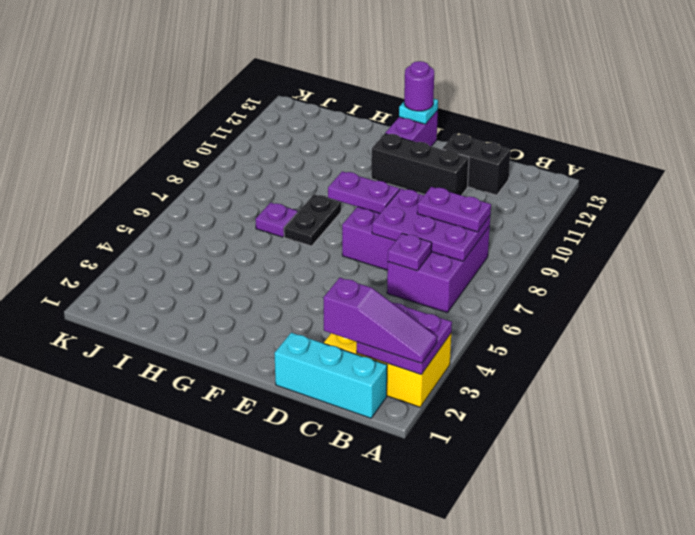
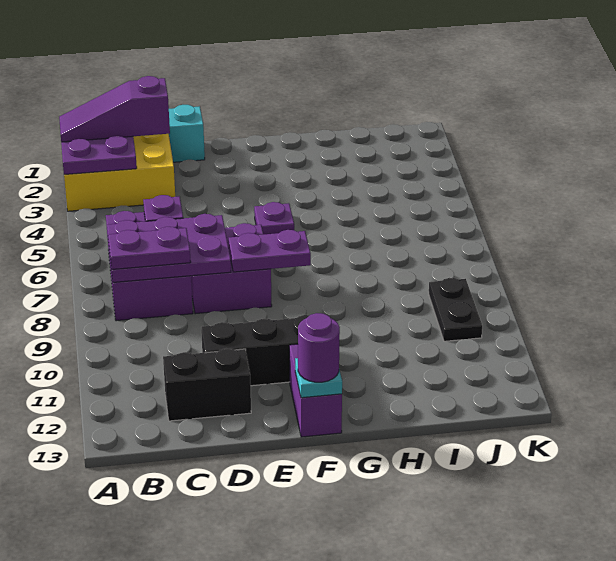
black plate G7:G8 level 1 -> black plate J9:J10 level 1
purple plate H7 level 1 -> purple plate F5 level 1

